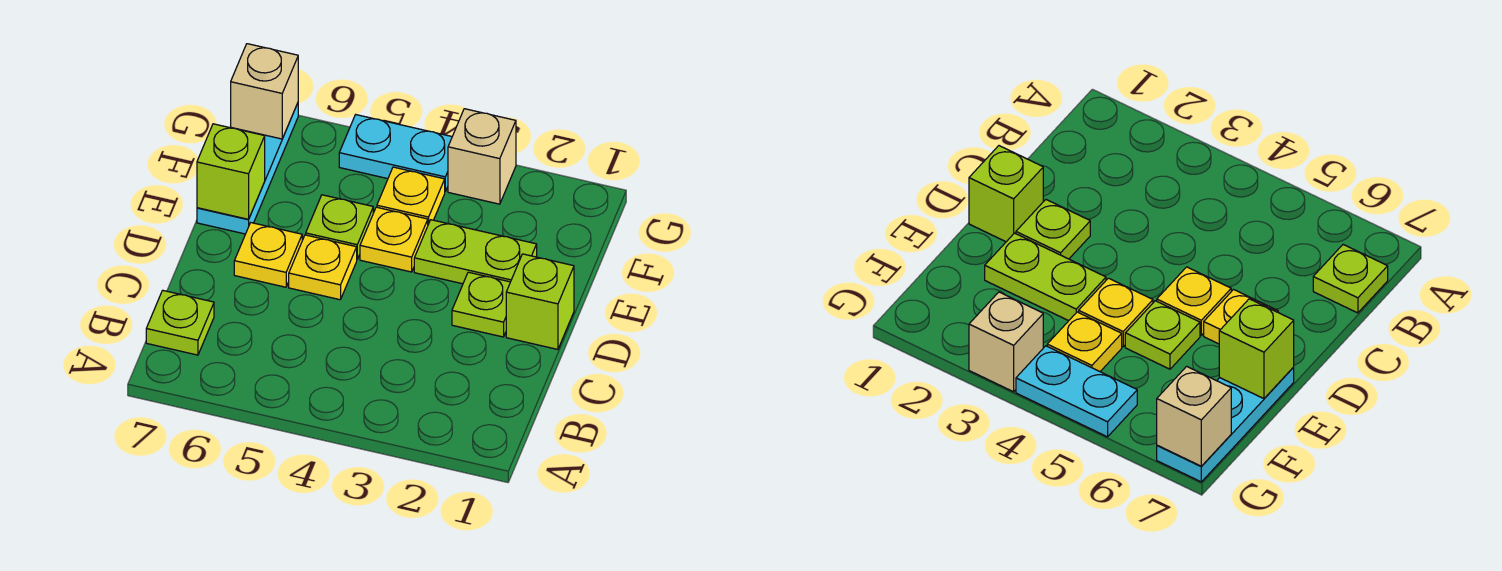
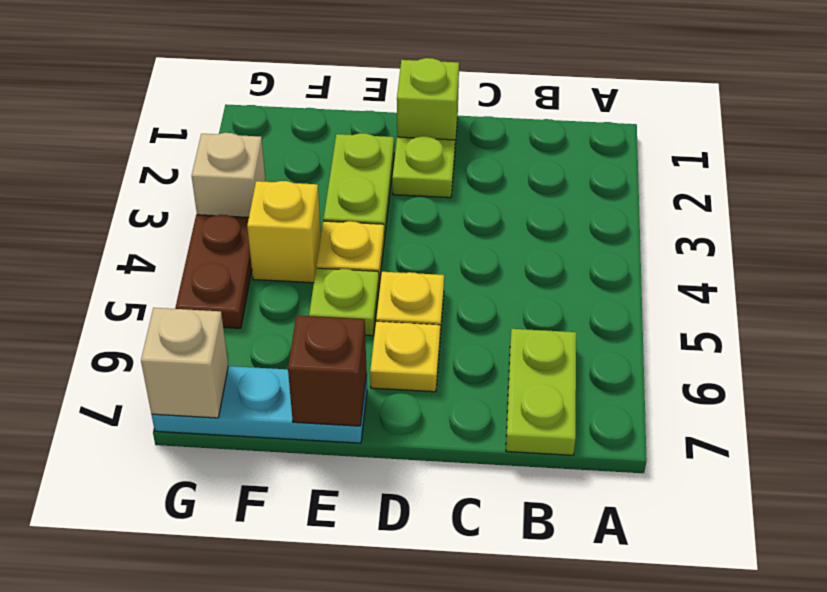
lime plate B7 level 1 -> lime plate B6:B7 level 1
lime brick E7 level 2 -> brown brick E7 level 2
yellow plate F4 level 1 -> yellow brick F4 level 1
cyan plate G4:G5 level 1 -> brown plate G4:G5 level 1

